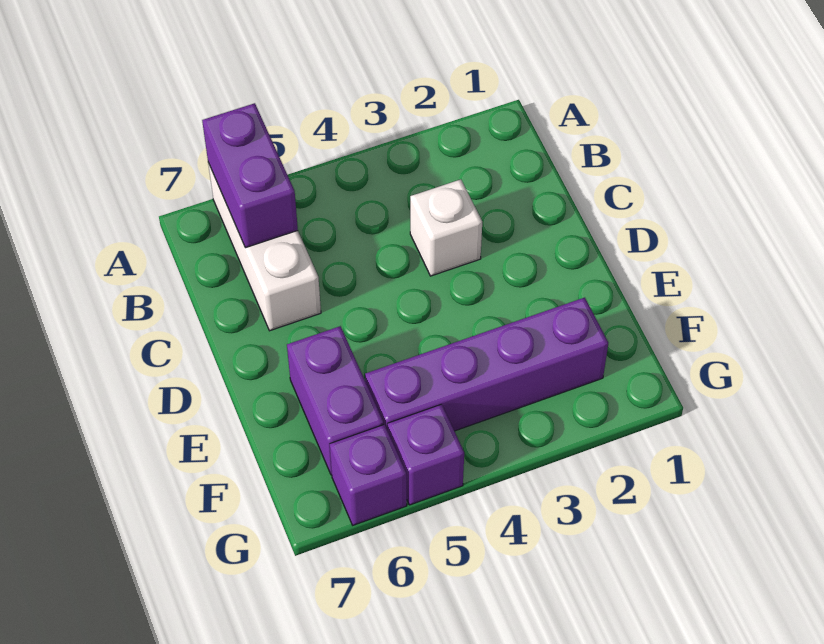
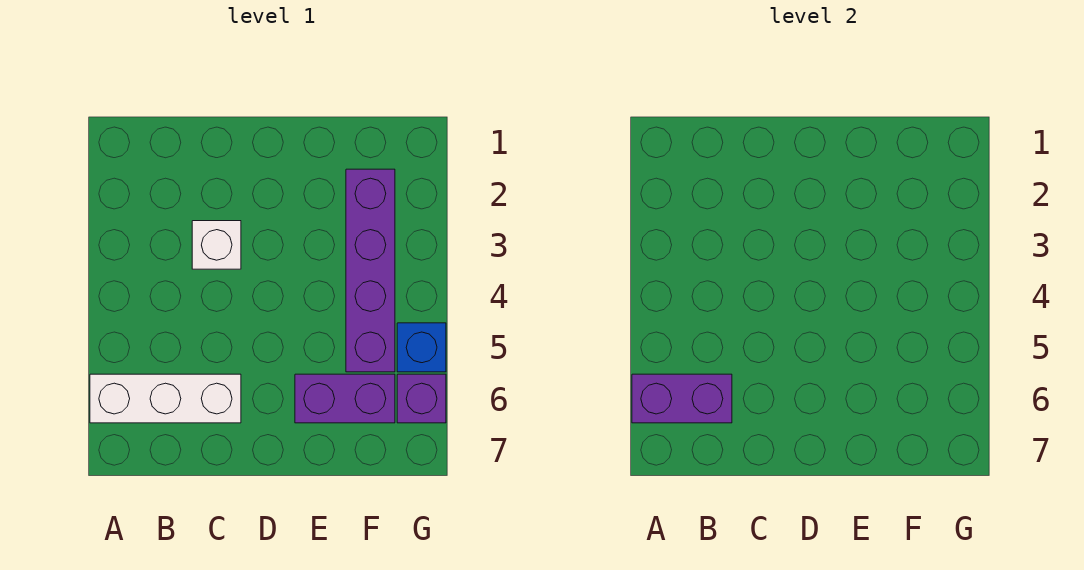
purple brick G5 level 1 -> blue brick G5 level 1

